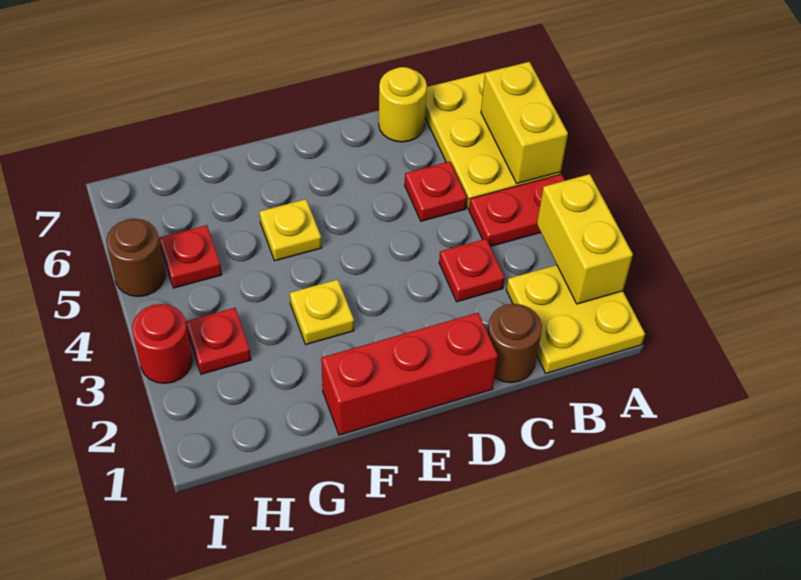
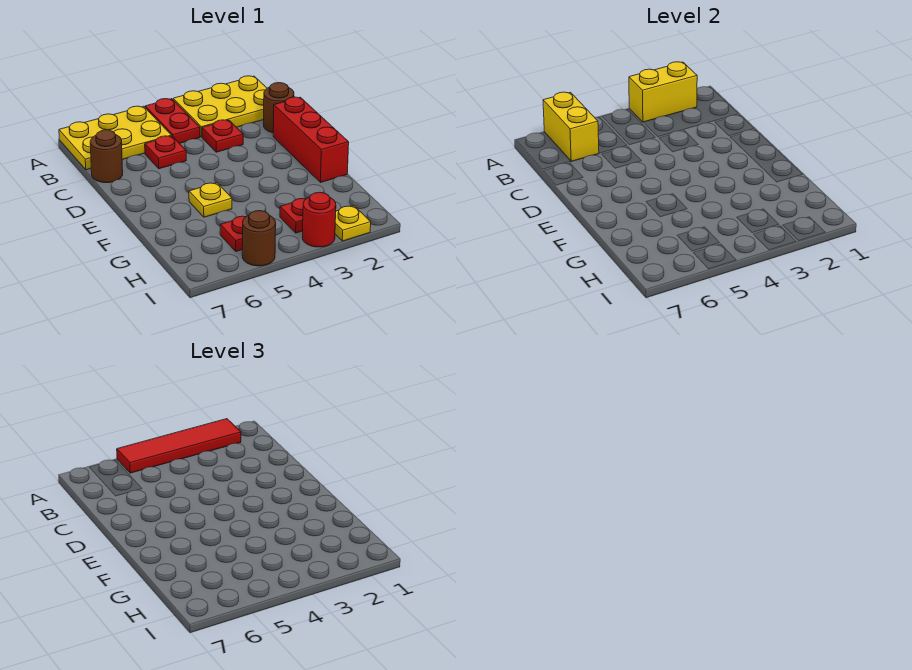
yellow plate A1:B2 level 1 -> yellow plate A1:B3 level 1
none -> red tile A2:A5 level 3
yellow brick A5:A6 level 2 -> yellow brick A6:B6 level 2
yellow round brick C7 level 1 -> brown round brick C7 level 1
yellow plate F3 level 1 -> yellow plate I2 level 1

